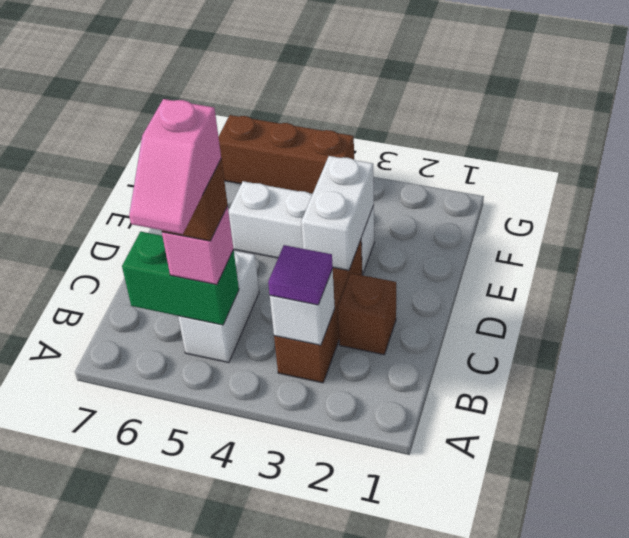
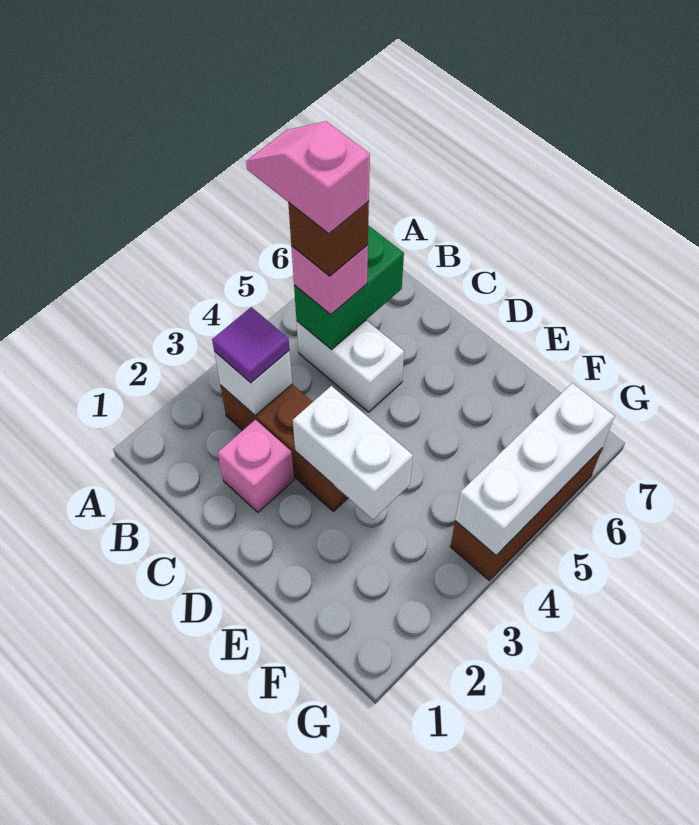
brown brick C2 level 1 -> pink brick C2 level 1
white brick E3:E5 level 1 -> white brick G4:G6 level 2

